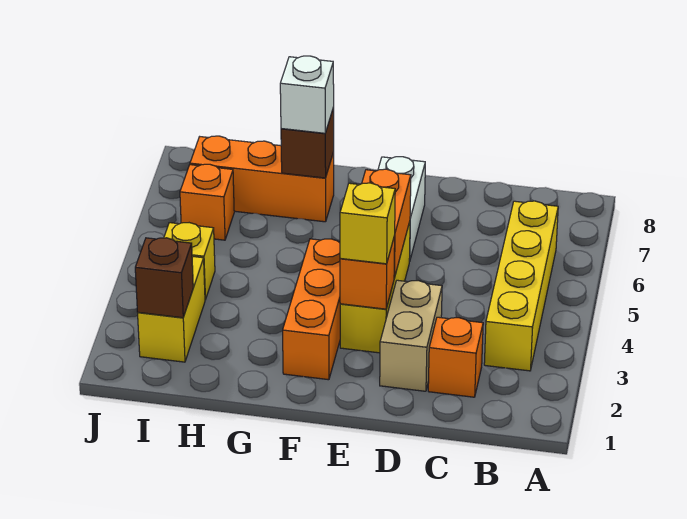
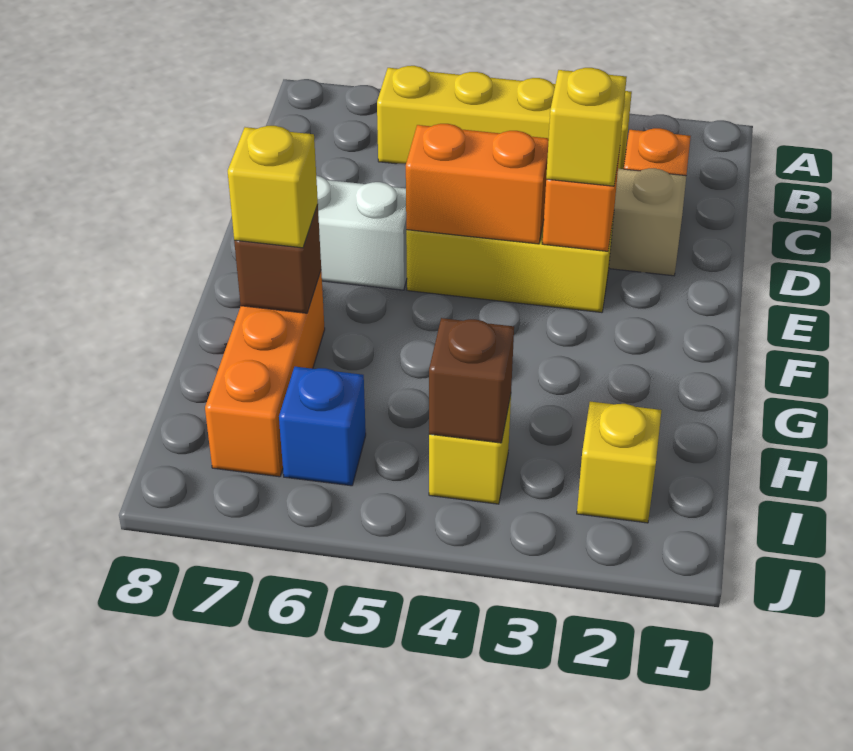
orange brick F2:F4 level 1 -> none
white brick G7 level 3 -> yellow brick G7 level 3
yellow brick I2:I3 level 1 -> yellow brick I2 level 1
brown brick I2 level 2 -> brown brick I4 level 2
orange brick I6 level 1 -> blue brick I6 level 1

